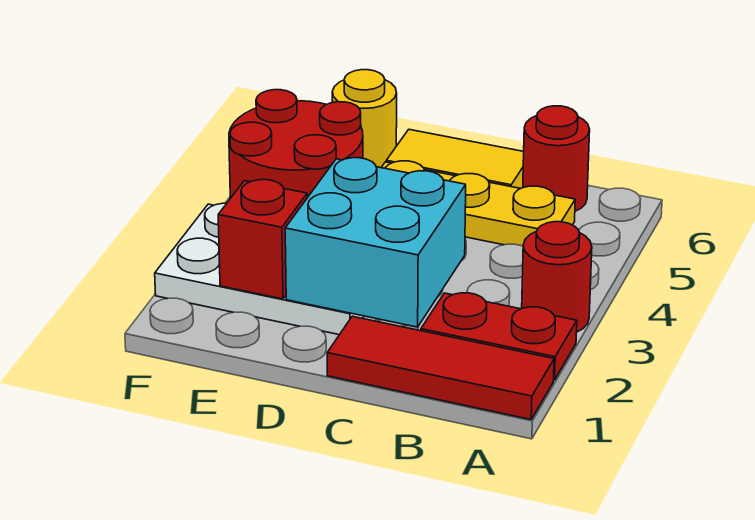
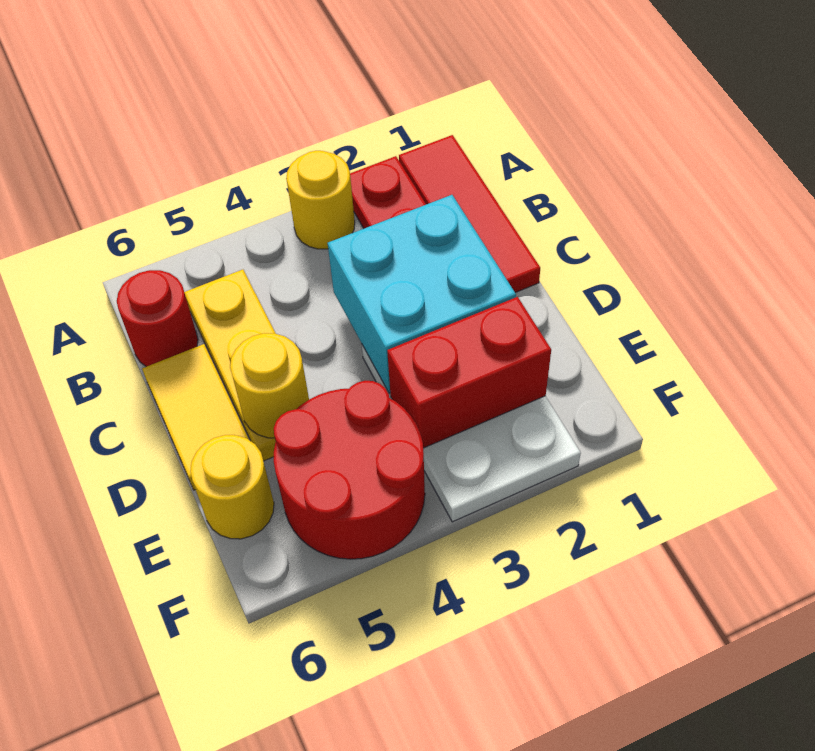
red round brick A3 level 1 -> yellow round brick A3 level 1
none -> yellow round brick D5 level 2
red brick E2 level 2 -> red brick E2:E3 level 2

